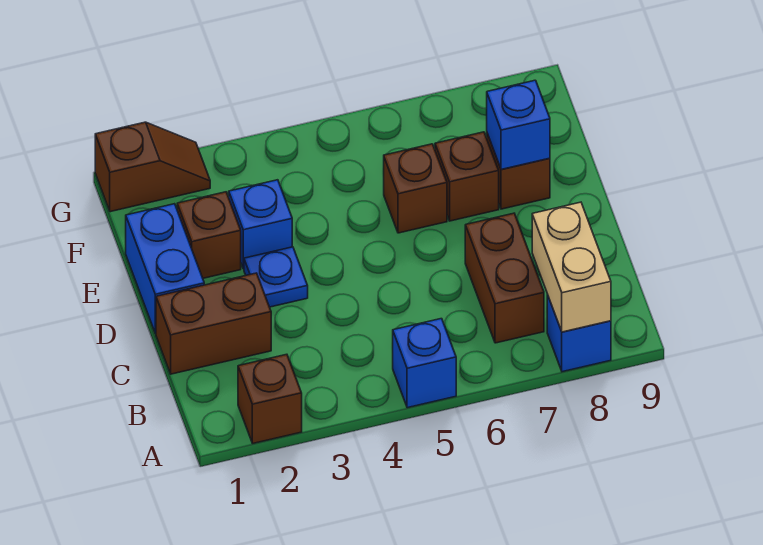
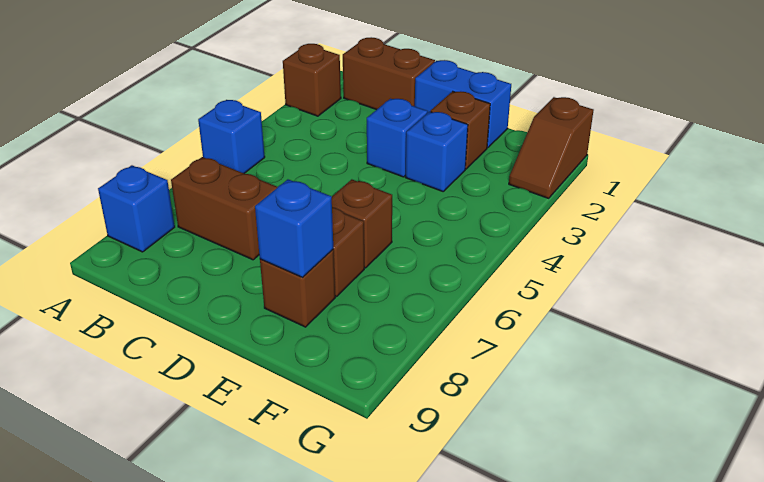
tan brick A8:B8 level 2 -> none
brown brick C1:C2 level 1 -> brown brick B1:C1 level 1
blue plate D3 level 1 -> blue brick D3 level 1

